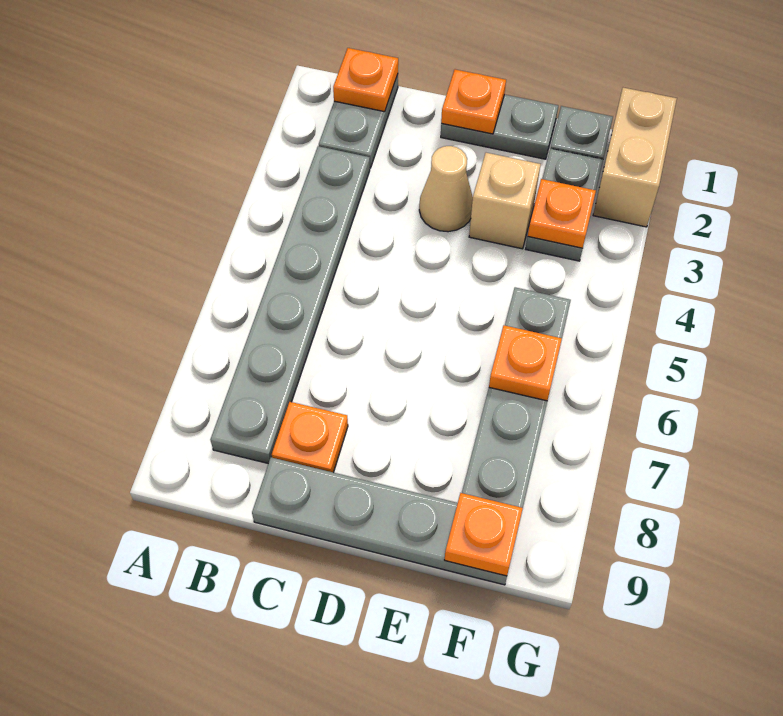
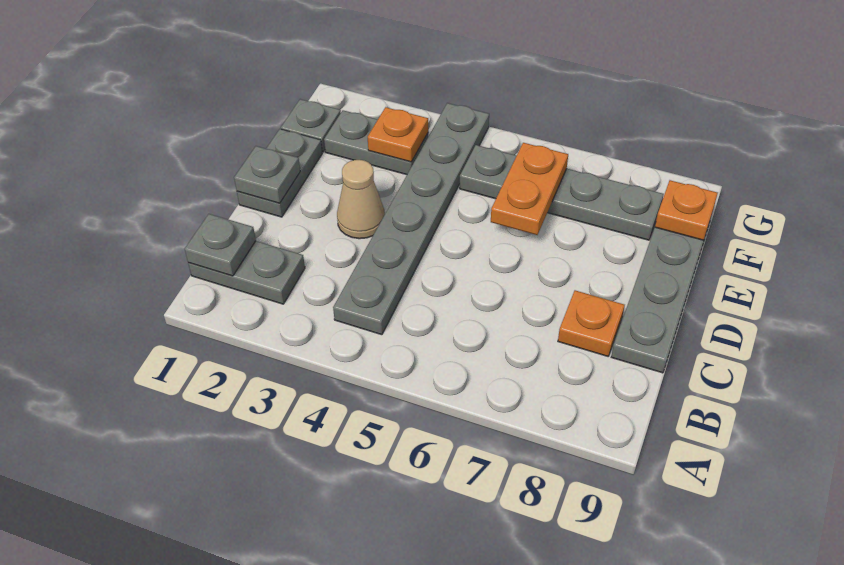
orange plate B1 level 2 -> grey plate B1 level 2
grey plate B3:B8 level 1 -> grey plate B4:G4 level 1
orange plate D1 level 2 -> grey plate D1 level 2
tan brick E3 level 1 -> none
orange plate F6 level 2 -> orange plate E6:F6 level 2
tan brick G1:G2 level 1 -> none

